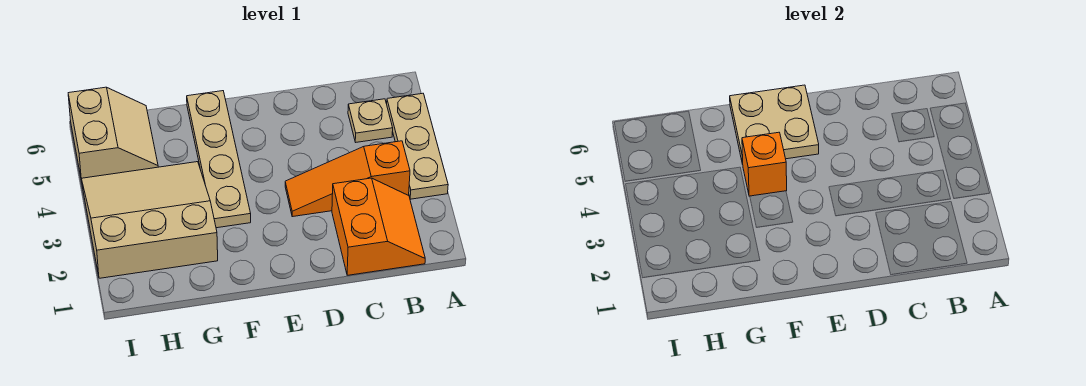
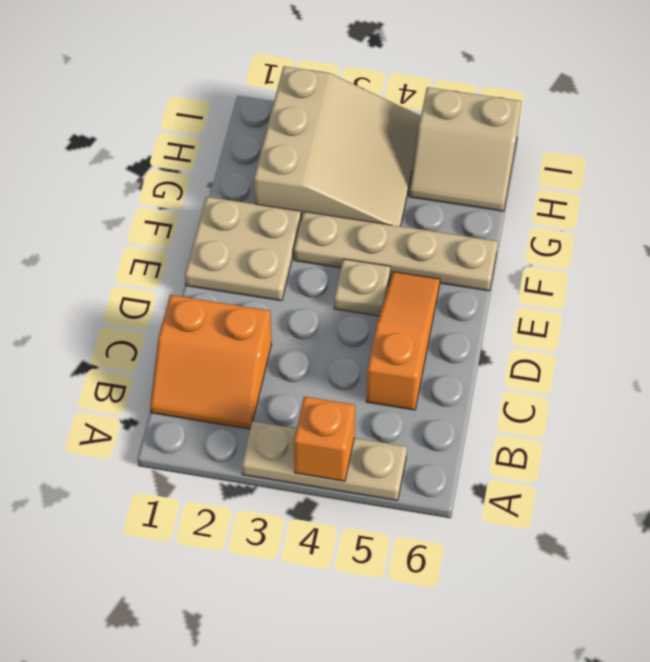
orange slope B3:D3 level 1 top B -> orange slope C5:E5 level 1 top C
tan plate B5 level 1 -> tan plate E4 level 1
tan plate E5:F6 level 2 -> tan plate E1:F2 level 1
orange brick F4 level 2 -> orange brick A4 level 2

